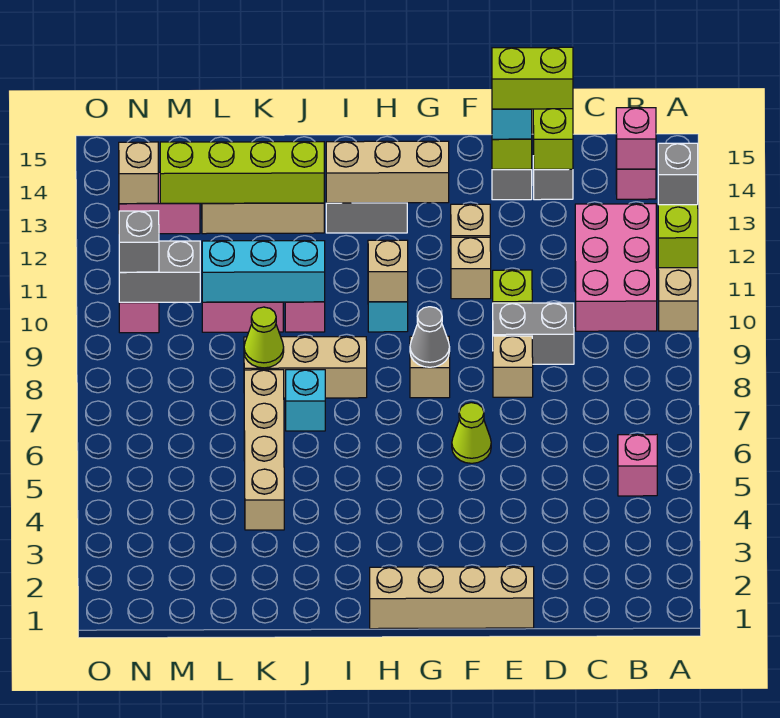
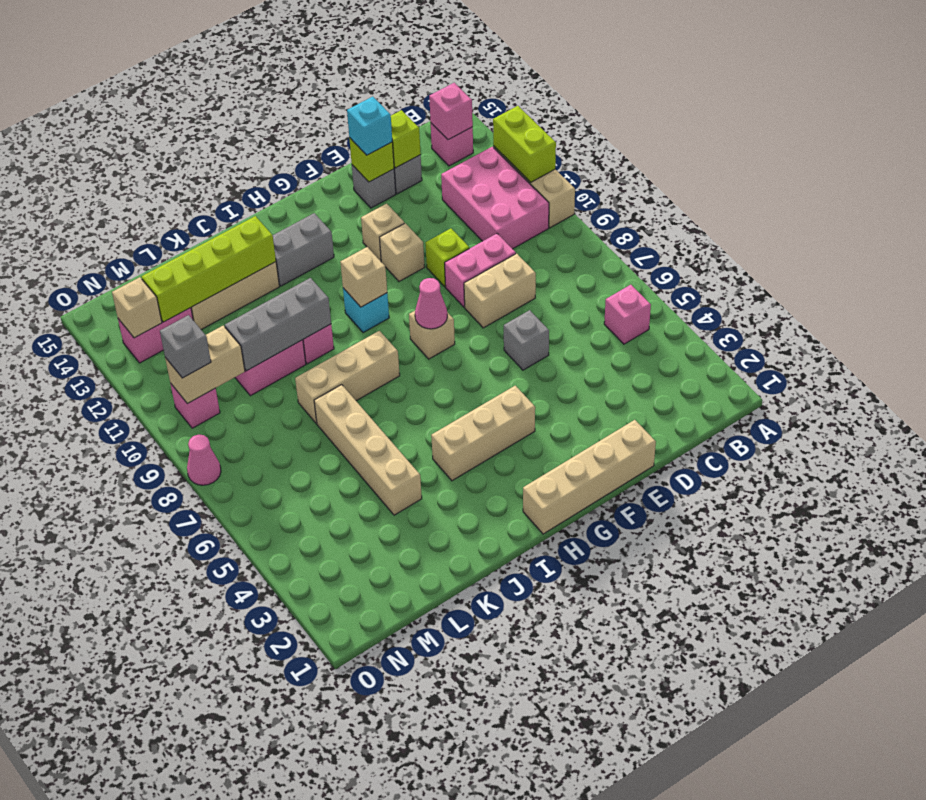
grey brick A12 level 3 -> grey brick E6 level 1
grey brick D9:E9 level 1 -> pink brick D9:E9 level 1
lime brick D14:E14 level 4 -> none
tan brick E8 level 1 -> tan brick D8:E8 level 1
lime cone F6 level 1 -> none
grey cone G8 level 2 -> pink cone G8 level 2
tan brick G13:I13 level 2 -> tan brick G4:I4 level 1
cyan brick J7 level 1 -> none
cyan brick J10:L10 level 2 -> grey brick J10:L10 level 2
lime cone K8 level 2 -> none
grey brick M10:N10 level 2 -> tan brick M10:N10 level 2
none -> pink cone O8 level 1

